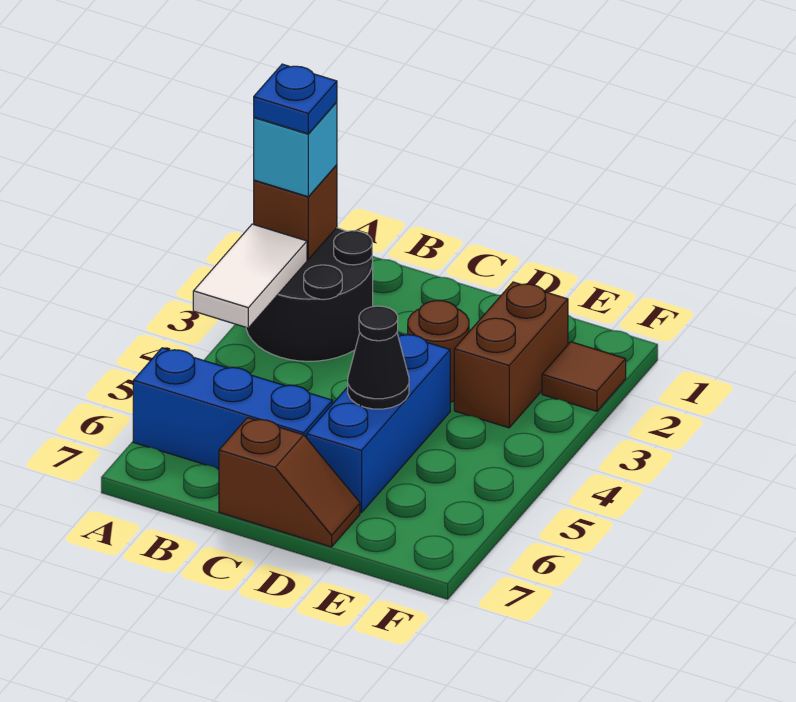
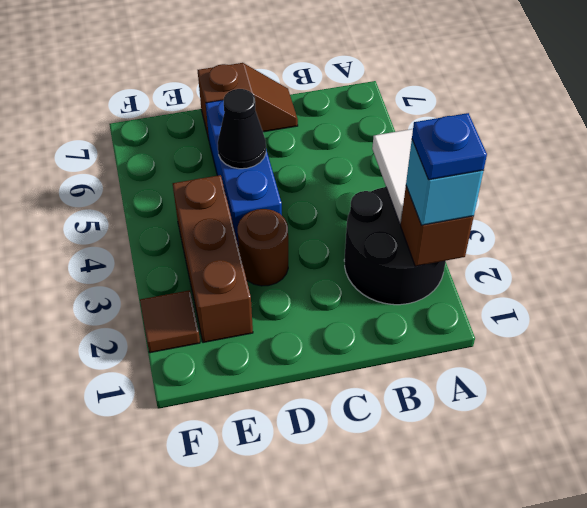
blue brick A6:C6 level 1 -> none
brown slope C7:D7 level 1 top C -> brown slope C7:D7 level 1 top D
brown brick E2:E3 level 1 -> brown brick E2:E4 level 1

